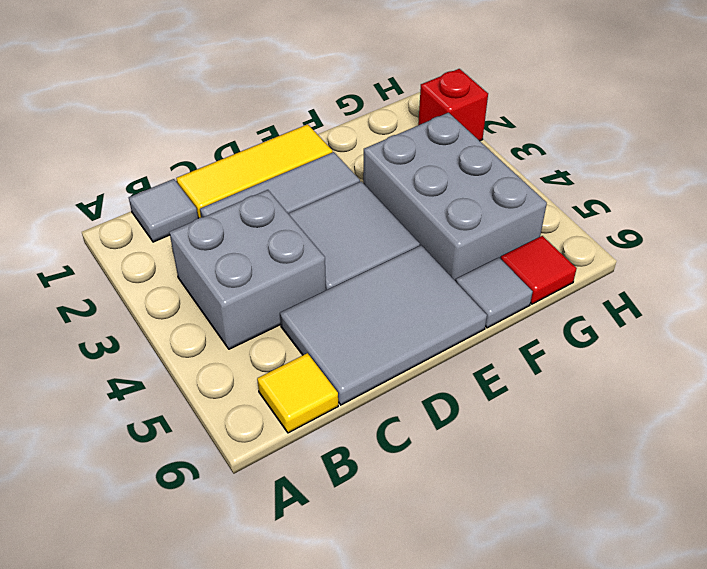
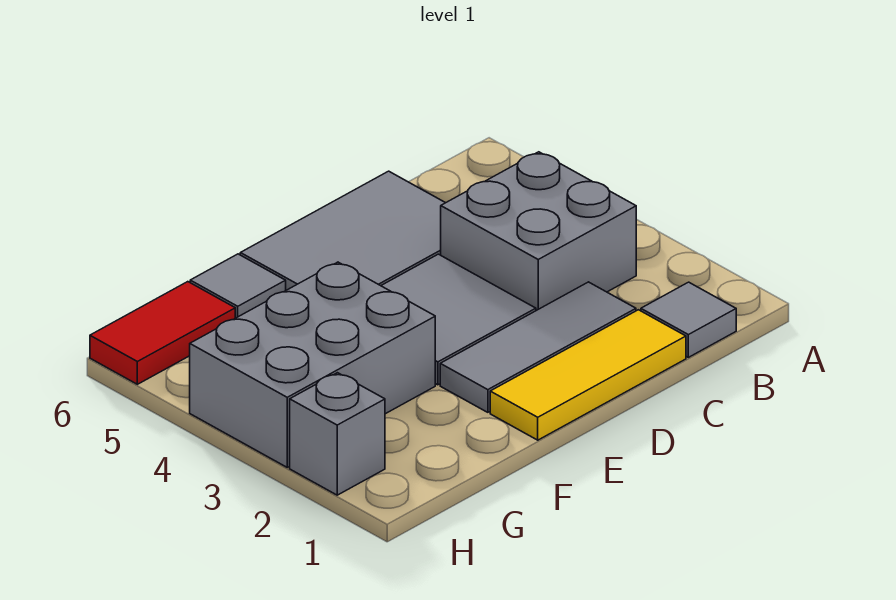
yellow tile B6 level 1 -> none
grey brick F3:G5 level 1 -> grey brick F3:H4 level 1
red tile G6 level 1 -> red tile G6:H6 level 1
red brick H2 level 1 -> grey brick H2 level 1

